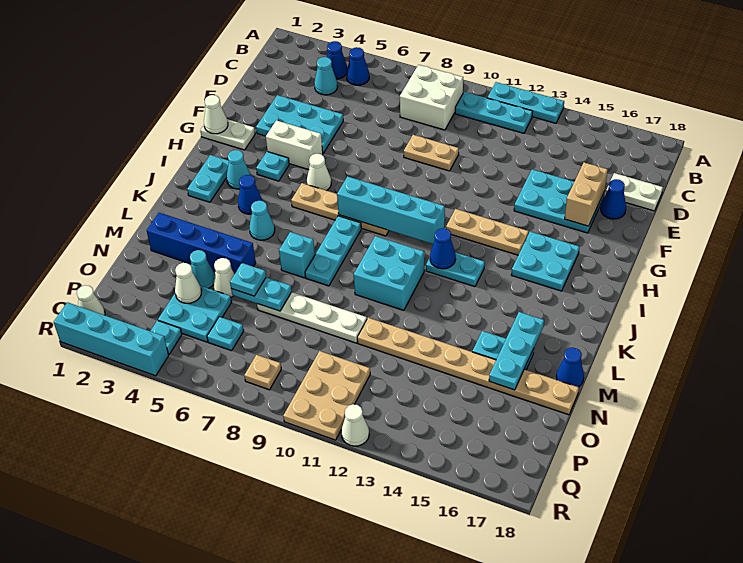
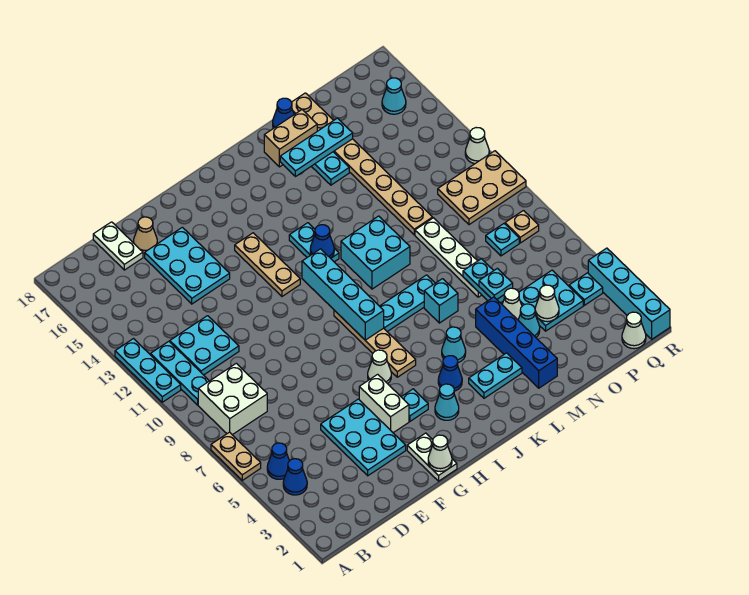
cyan cone C4 level 1 -> cyan cone Q16 level 1
tan plate E9:E10 level 1 -> tan plate A6:A7 level 1
tan brick E16:F16 level 2 -> tan brick L17:M17 level 1
blue cone E17 level 1 -> tan cone E17 level 1
cyan plate H15:I16 level 1 -> cyan plate C11:D12 level 1
cyan plate I2:J2 level 1 -> cyan plate K3:L3 level 1
cyan plate P6 level 1 -> cyan plate P8 level 1

